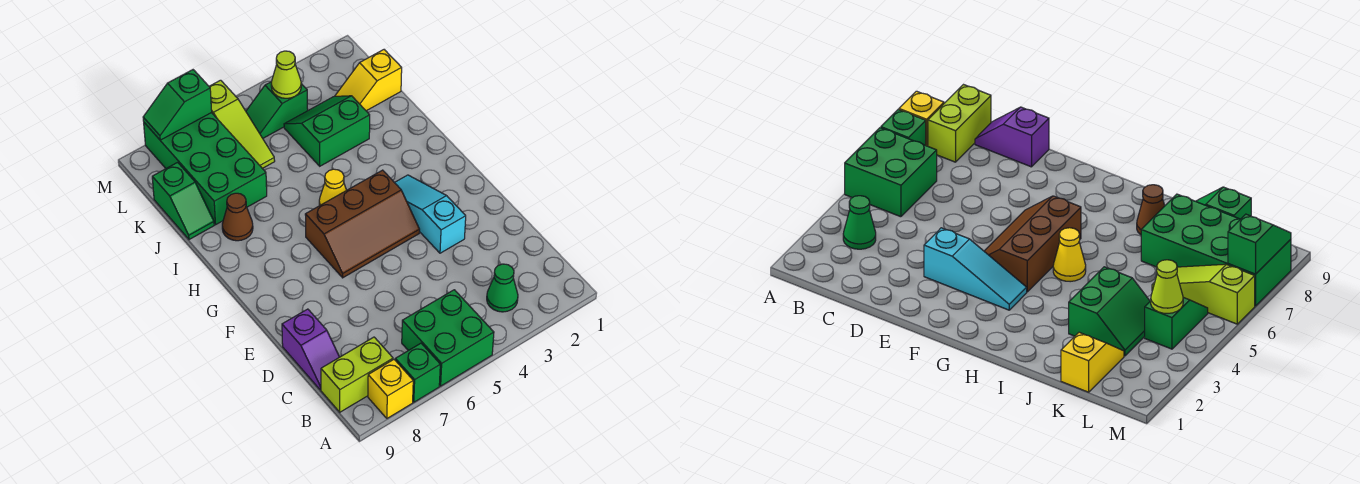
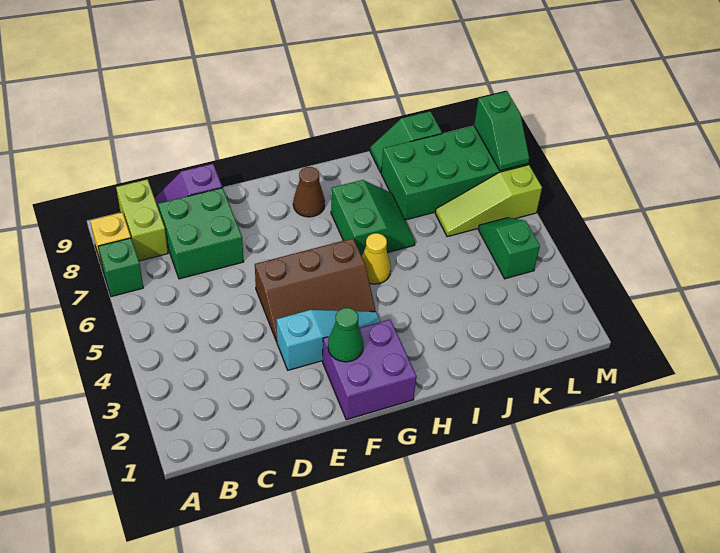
green brick A5:B6 level 1 -> green brick C7:D8 level 1
green cone B3 level 1 -> green cone F2 level 2
none -> purple brick F1:G2 level 1
brown slope F4:G6 level 1 top G -> brown slope E4:G5 level 1 top 5
brown cone I8 level 1 -> brown cone G8 level 1
green slope J3:K4 level 1 top J -> green slope H6:I7 level 1 top H
yellow slope K1:K2 level 1 top 1 -> none
lime cone L4 level 2 -> none
green slope M7:M8 level 2 top 7 -> green slope M7:M8 level 2 top 8

